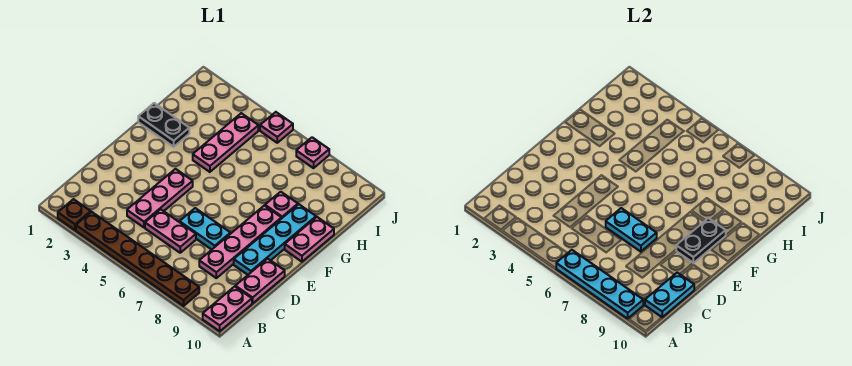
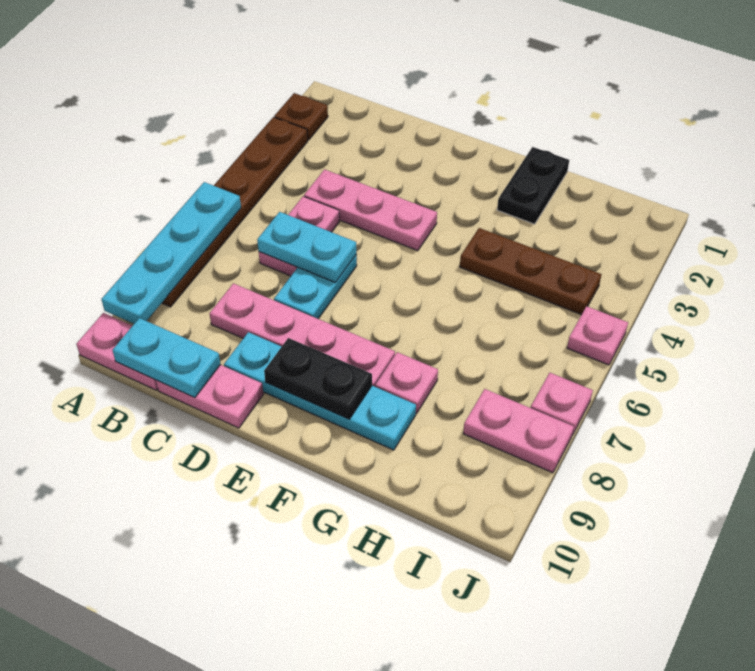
cyan plate D6:D7 level 2 -> cyan plate C6:D6 level 2
pink plate F10:G10 level 1 -> pink plate I8:J8 level 1
pink plate G4:I4 level 1 -> brown plate G4:I4 level 1

